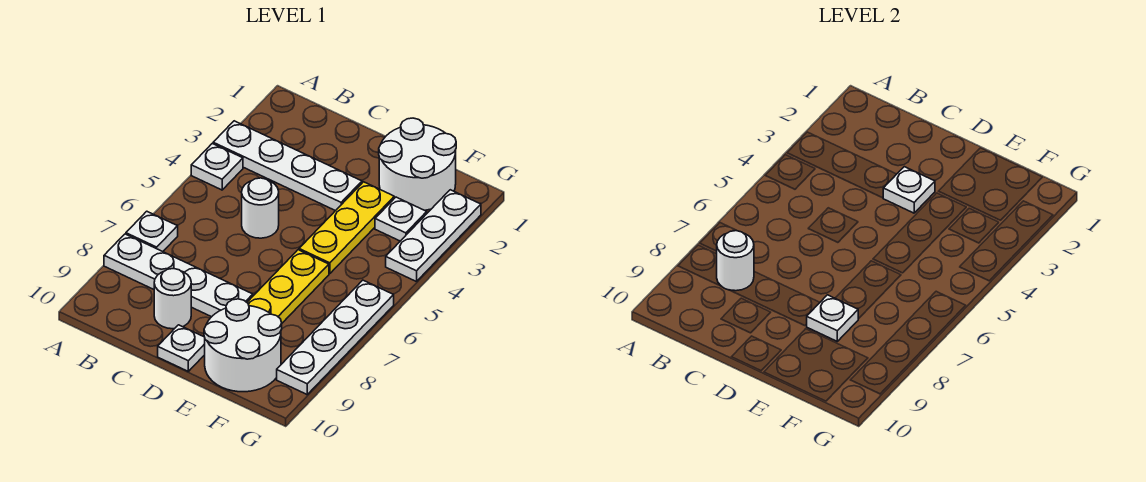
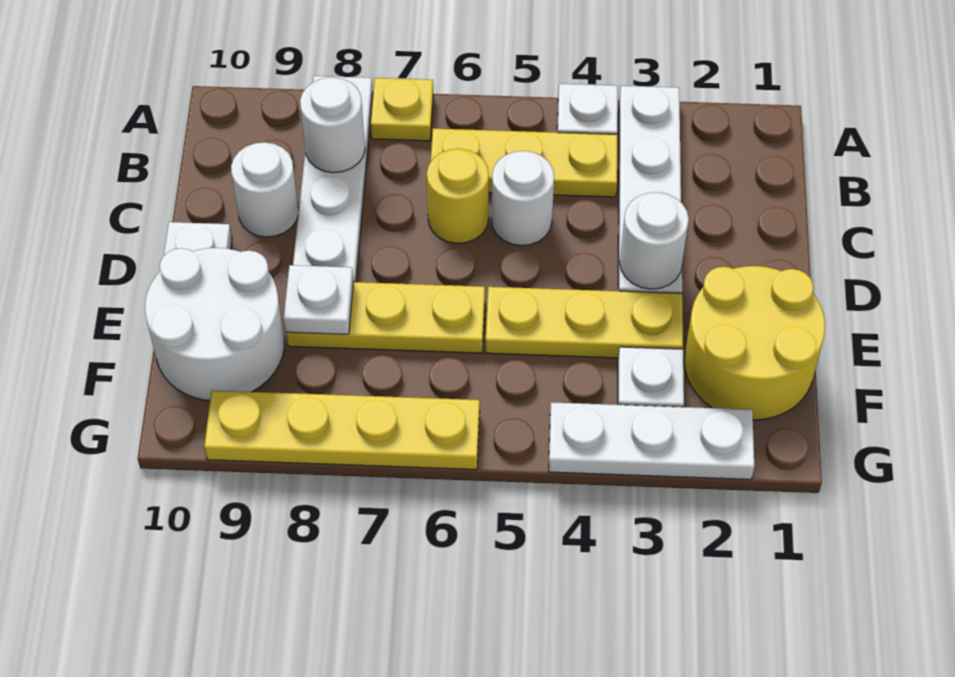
white plate A7 level 1 -> yellow plate A7 level 1
none -> yellow plate B4:B6 level 1
none -> yellow round brick C6 level 1
white plate D3 level 2 -> white round brick D3 level 2
white round brick E1:F2 level 1 -> yellow round brick E1:F2 level 1
white plate G6:G9 level 1 -> yellow plate G6:G9 level 1

